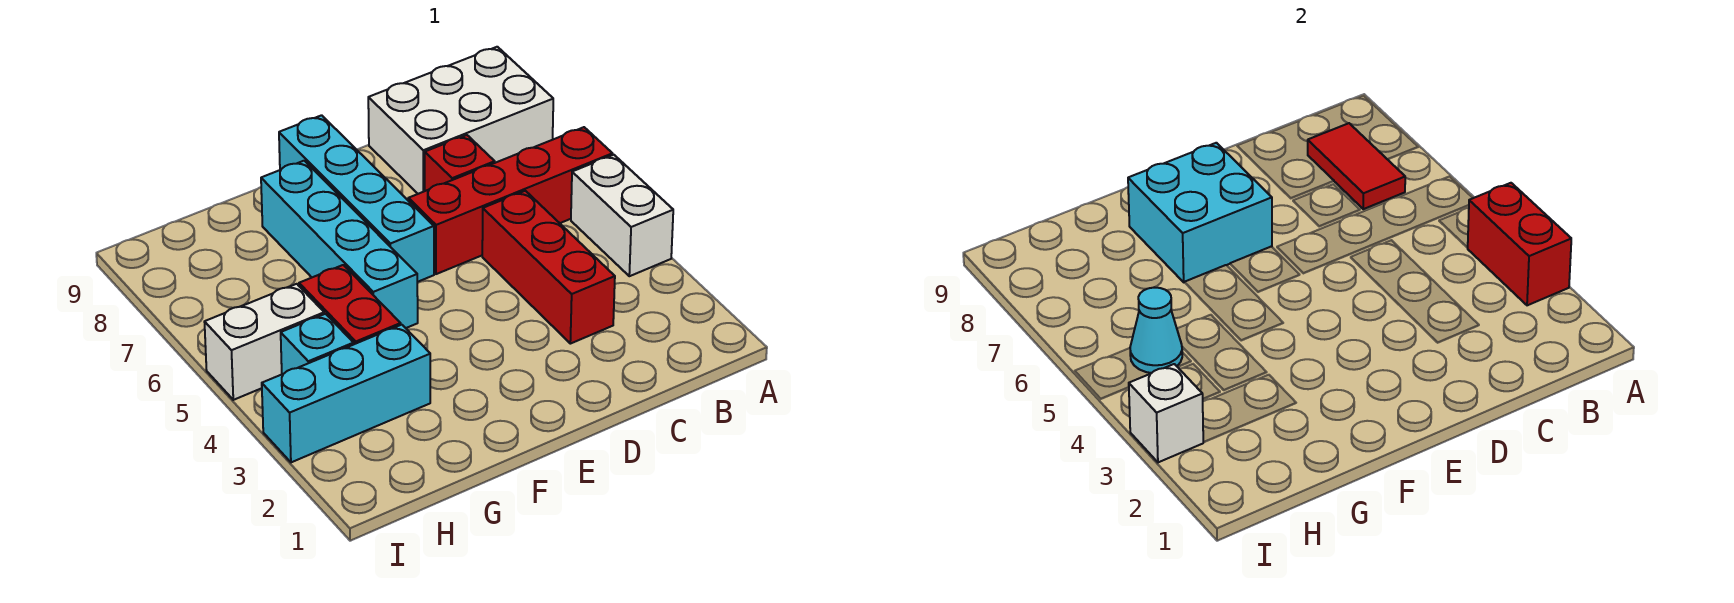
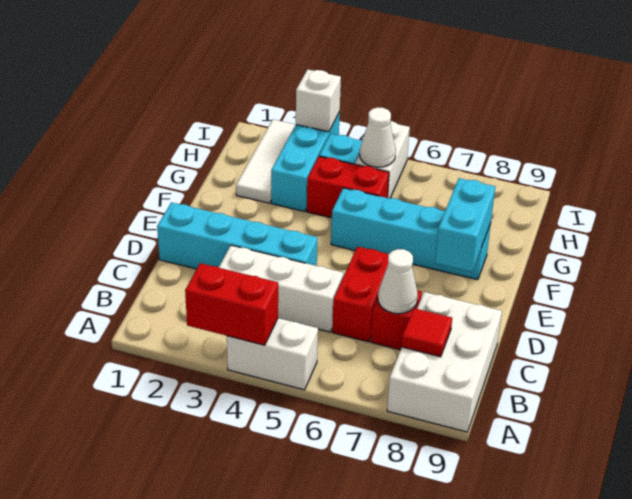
red brick A6:D6 level 1 -> red brick C6:D6 level 1
red tile B7:B8 level 2 -> red tile B8 level 2
red brick C3:C5 level 1 -> white brick C3:C5 level 1
none -> white cone C7 level 2
cyan brick E6:E9 level 1 -> cyan brick D1:D4 level 1
cyan brick E7:F8 level 2 -> cyan brick E8:F8 level 2
none -> white tile G2:I2 level 1
cyan cone H5 level 2 -> white cone H5 level 2

